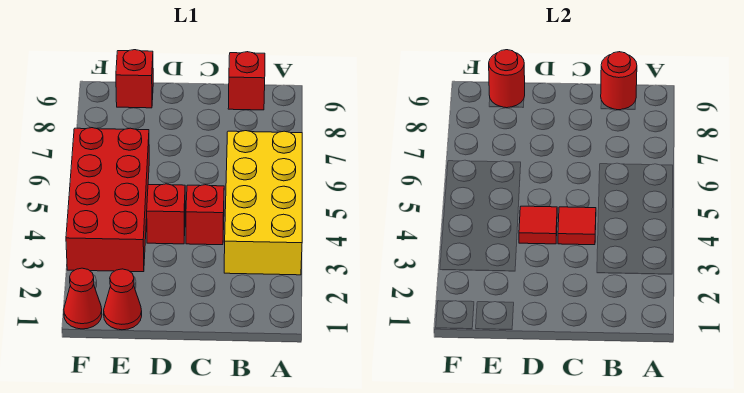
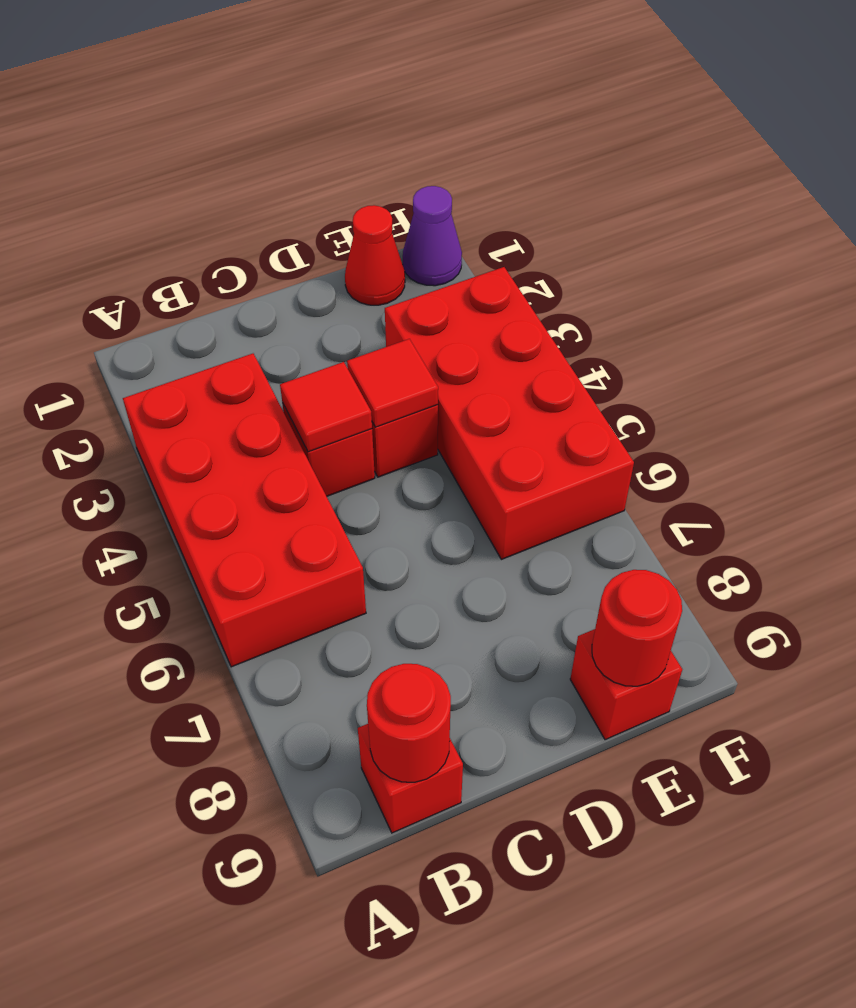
yellow brick A3:B6 level 1 -> red brick A3:B6 level 1
red cone F1 level 1 -> purple cone F1 level 1

